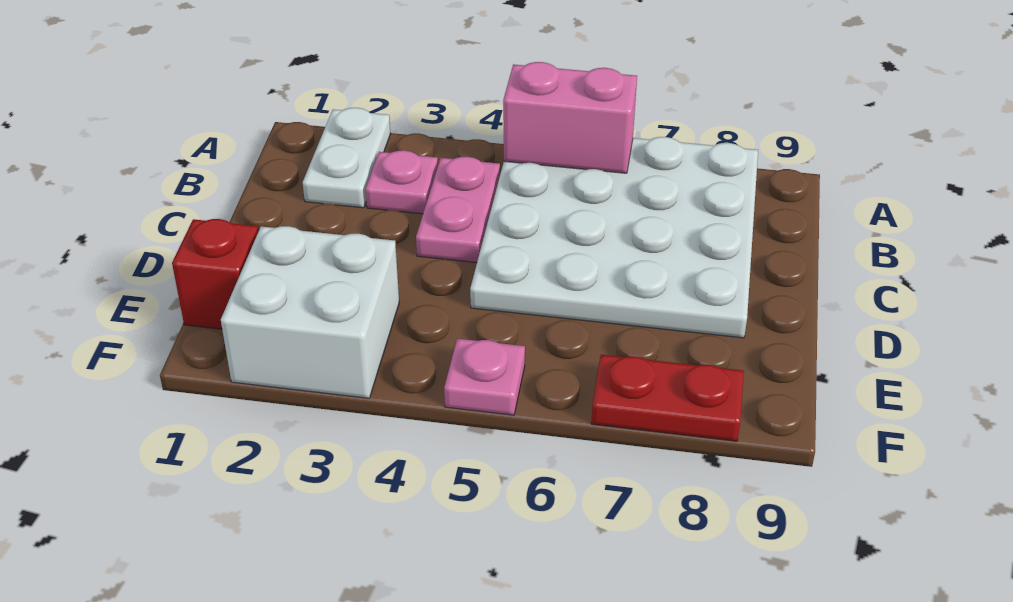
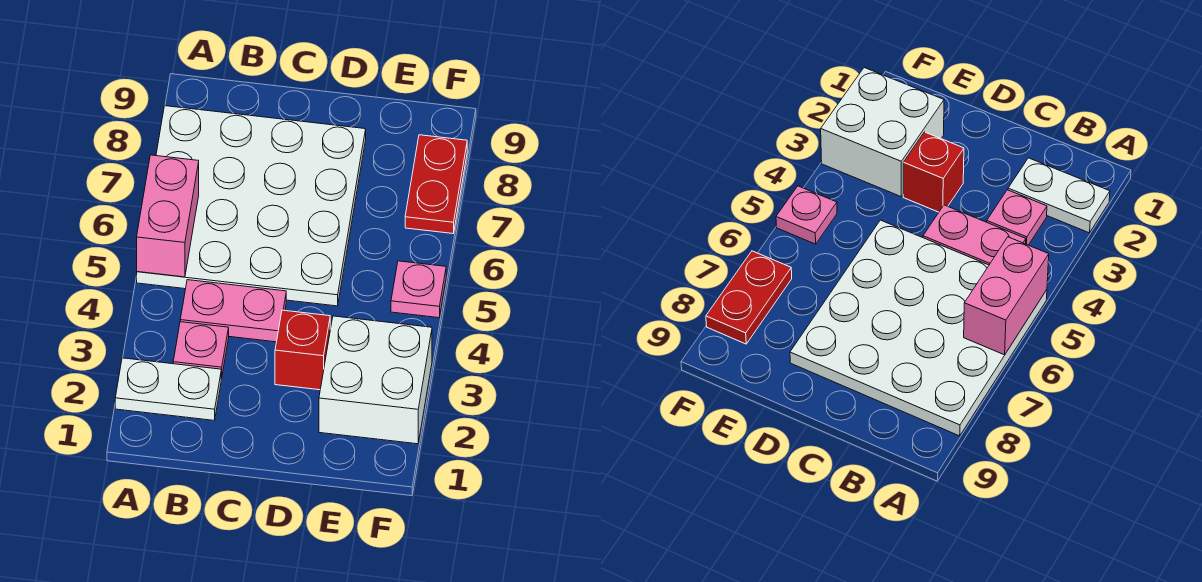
red brick E1 level 1 -> red brick D3 level 1

